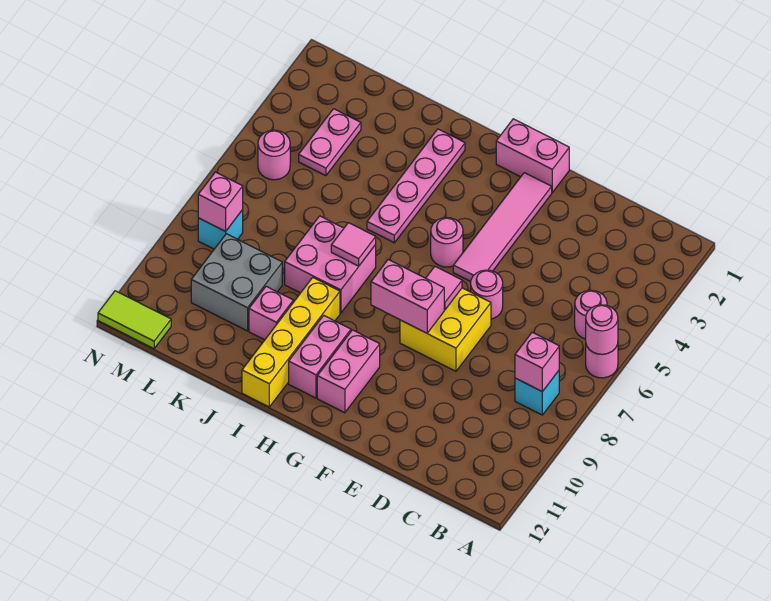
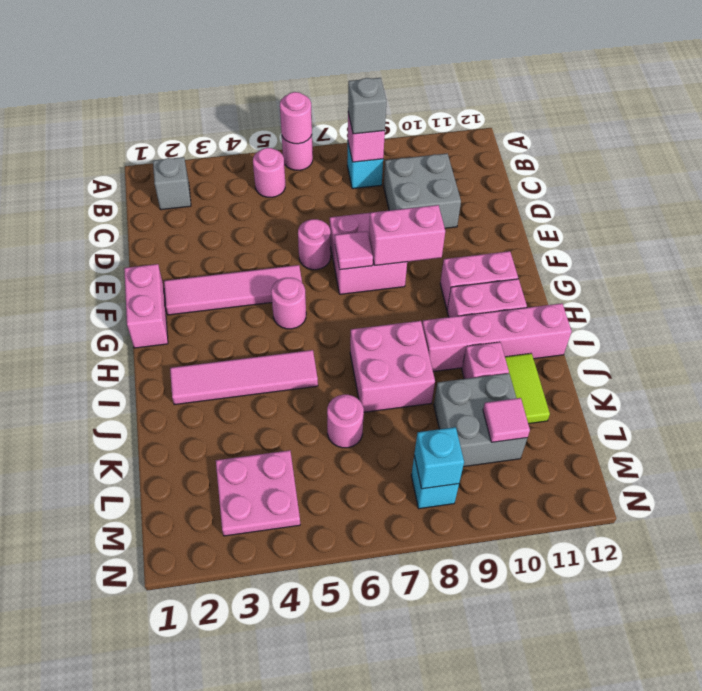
none -> grey brick B2 level 1
none -> grey brick B8 level 3
none -> grey brick C9:D10 level 1
yellow brick E7:F8 level 1 -> pink brick E7:F8 level 1
pink brick F8:G8 level 2 -> pink brick F8:F9 level 2
pink plate I2:I5 level 1 -> pink tile I2:I5 level 1
pink tile I7 level 2 -> pink tile L10 level 2
yellow brick I9:I12 level 1 -> pink brick I9:I12 level 1
pink plate L3:L4 level 1 -> pink plate L3:M4 level 1
pink round brick M5 level 1 -> pink round brick K6 level 1
pink brick M8 level 2 -> cyan brick M8 level 2
lime tile M12:N12 level 1 -> lime tile J11:K11 level 1

